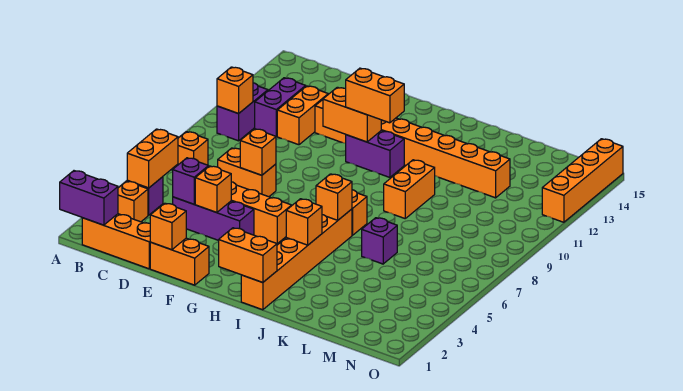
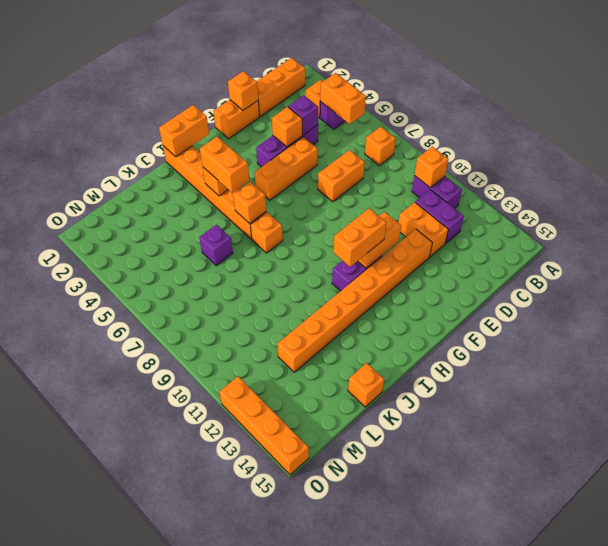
purple brick A1:B1 level 2 -> none
orange brick E7 level 2 -> orange brick K15 level 1
orange brick J9:J10 level 1 -> orange brick I4:I5 level 3

